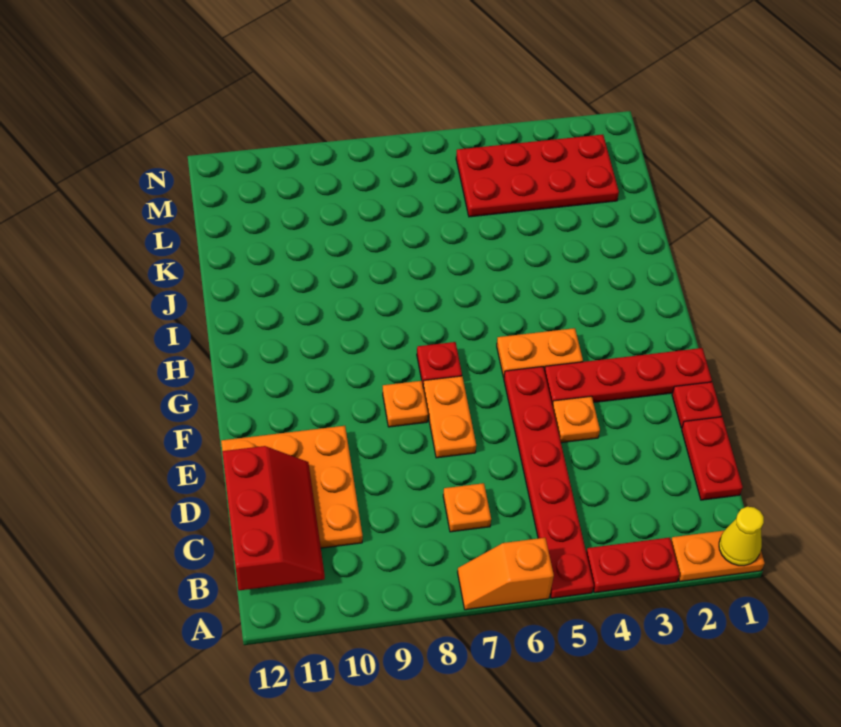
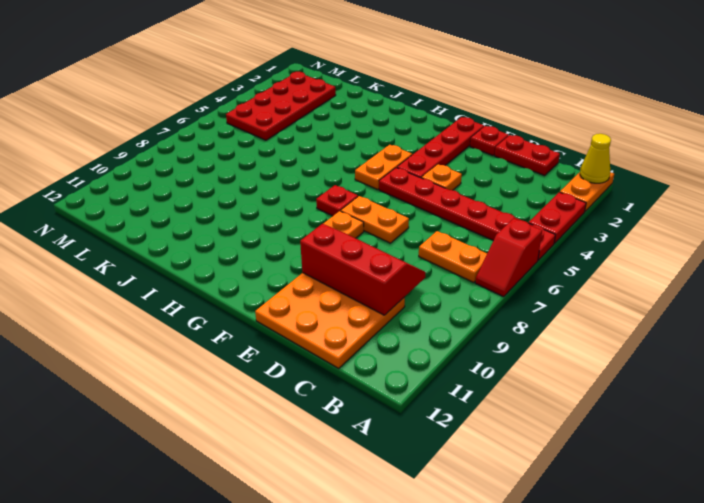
orange slope A6:A7 level 1 top 6 -> red slope A6:A7 level 1 top 6
red slope B11:D12 level 2 top 12 -> red slope C9:E10 level 2 top 10
orange plate C7 level 1 -> orange plate B7:C7 level 1

